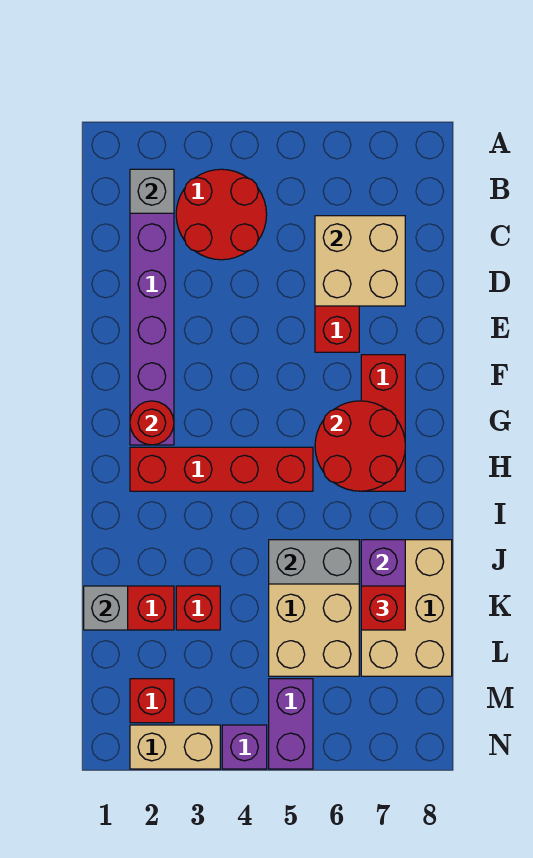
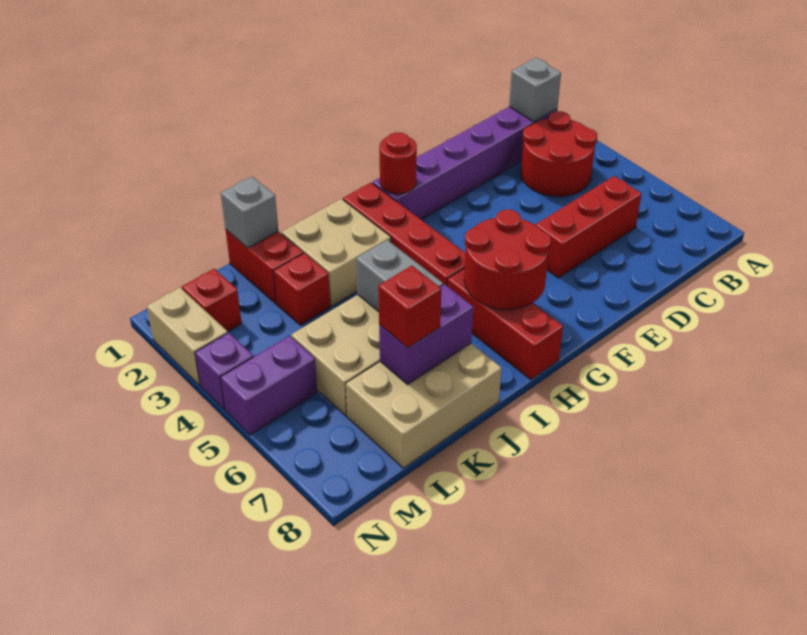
tan brick C6:D7 level 2 -> tan brick I2:J3 level 1
red brick F7:H7 level 1 -> red brick H6:H8 level 1

